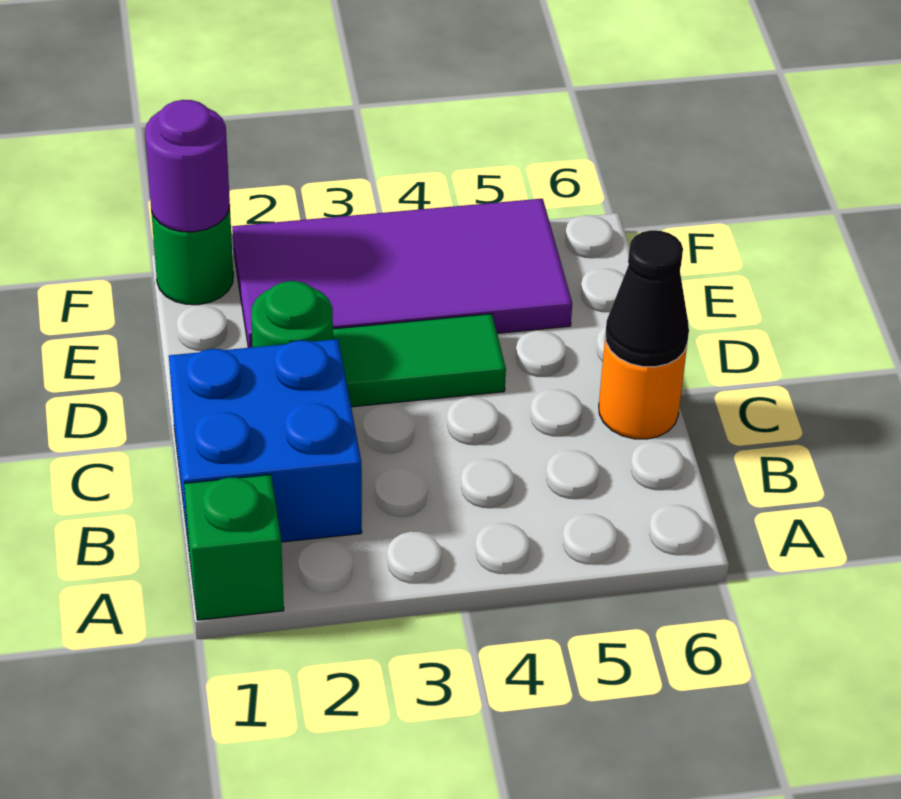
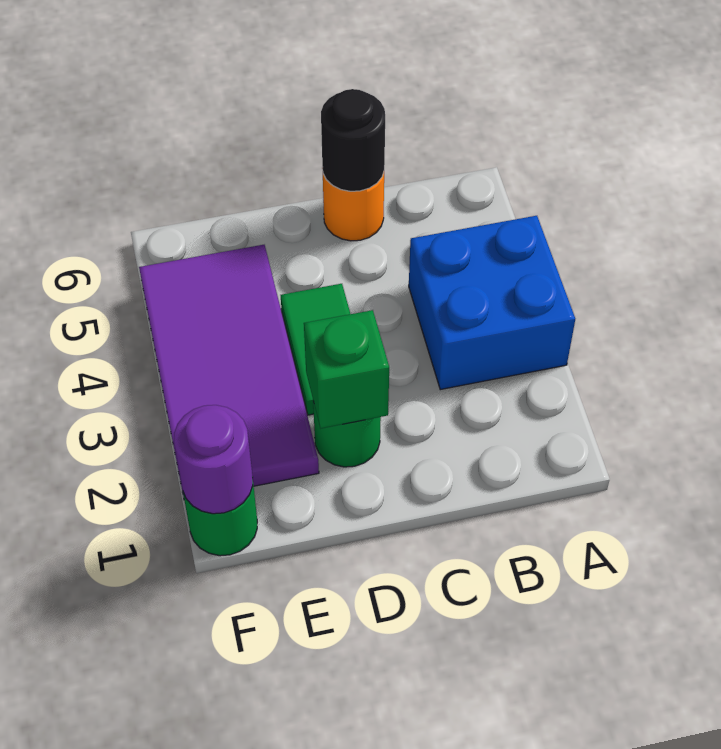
green brick A1 level 1 -> green brick D2 level 2
blue brick B1:C2 level 1 -> blue brick A3:B4 level 1
black cone C6 level 2 -> black round brick C6 level 2

